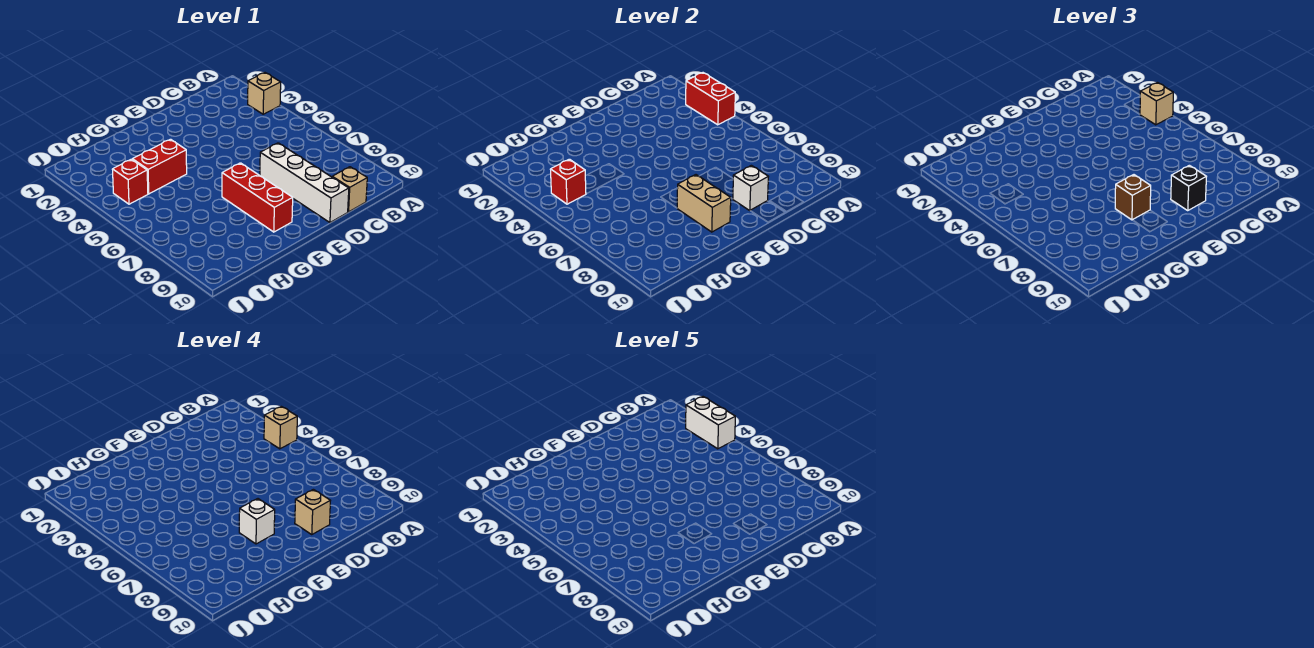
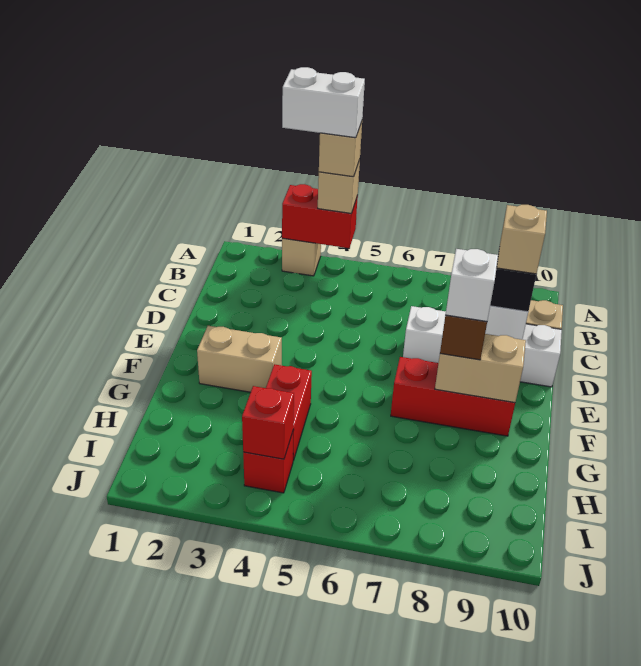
none -> tan brick F2:F3 level 1

